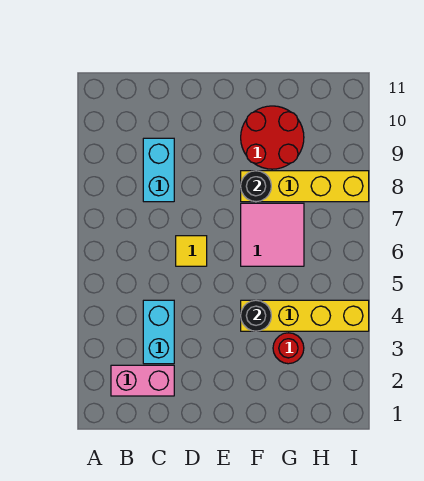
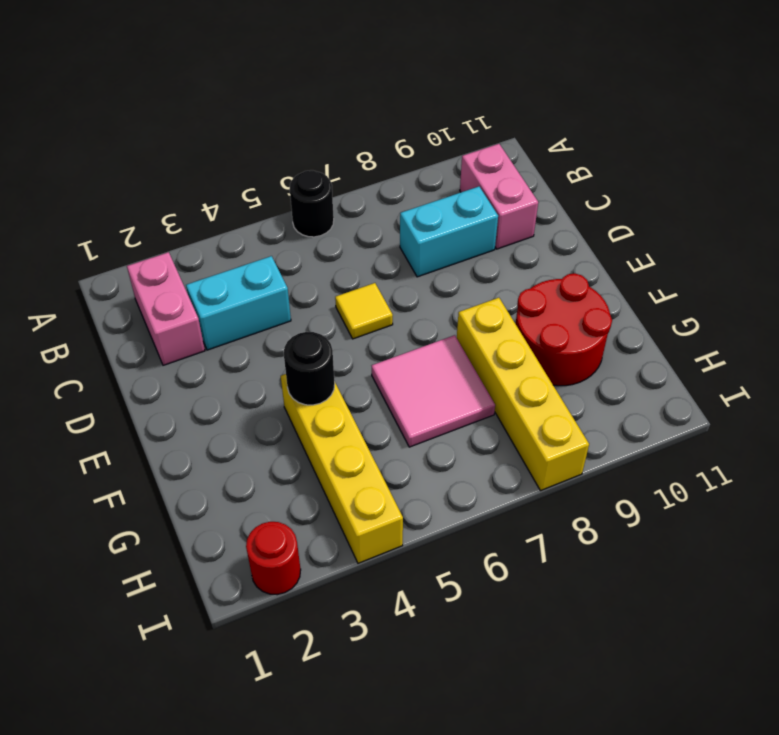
none -> pink brick B10:C10 level 1
black round brick F8 level 2 -> black round brick A6 level 1
red round brick G3 level 1 -> red round brick I2 level 1

